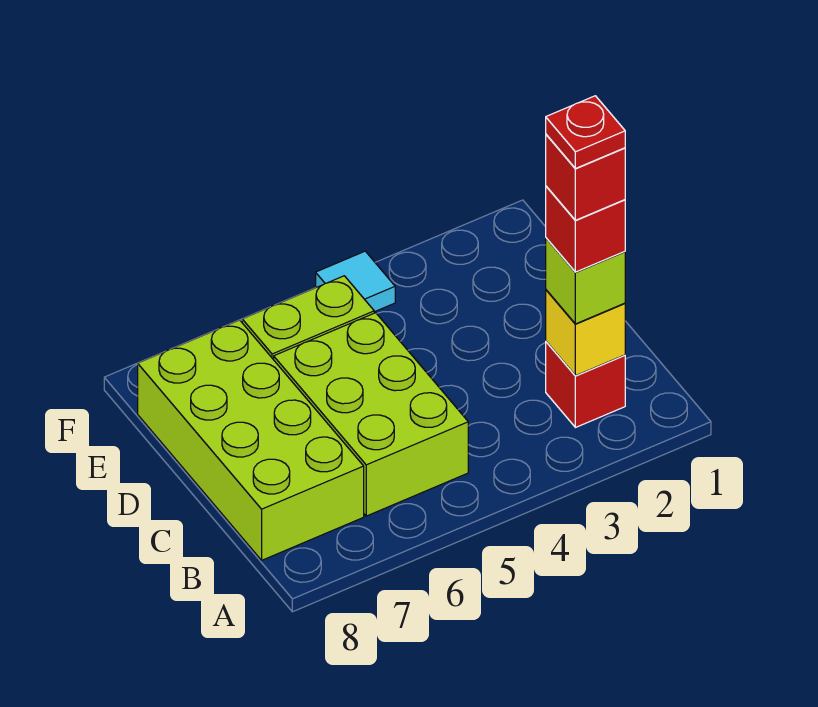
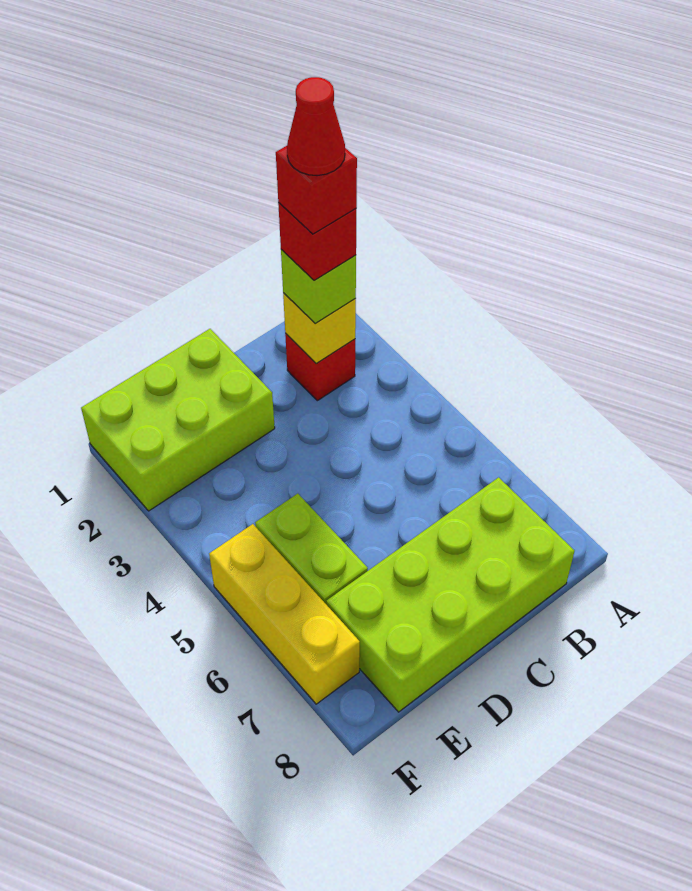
red plate B2 level 6 -> red cone B2 level 6
lime brick B5:D6 level 1 -> lime brick D1:F2 level 1
cyan tile F4 level 1 -> none
none -> yellow brick F5:F7 level 1

